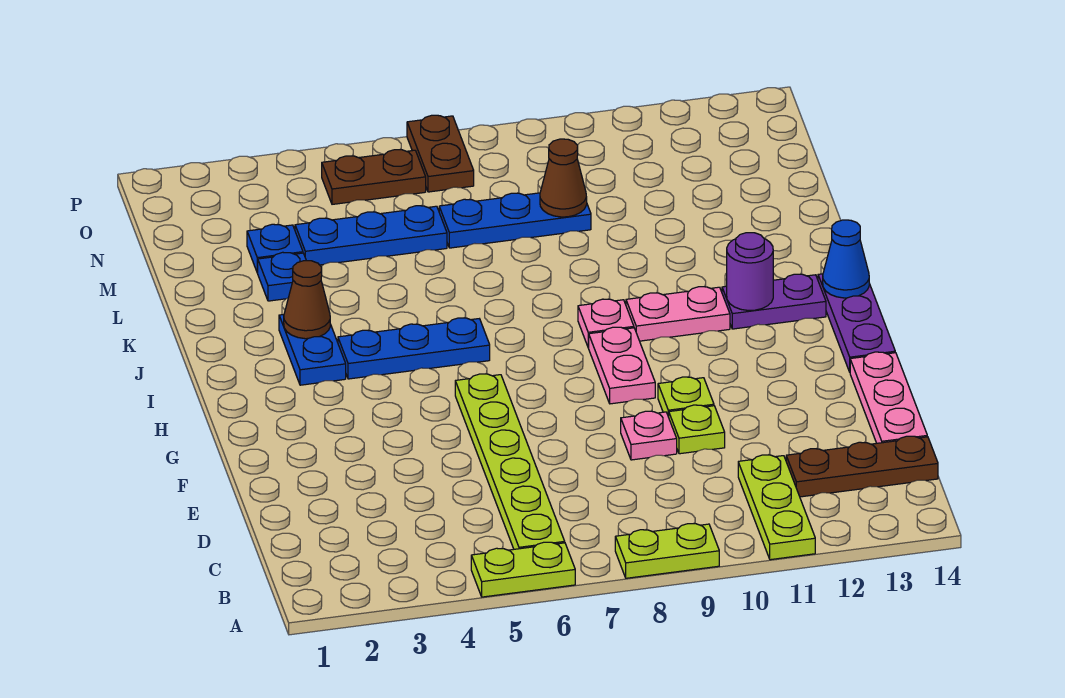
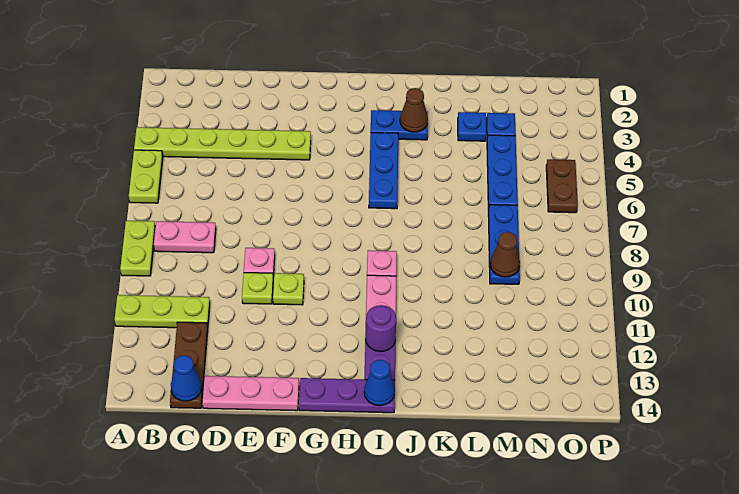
lime plate B6:G6 level 1 -> lime plate A4:F4 level 1
none -> blue cone C14 level 2
pink plate G9:H9 level 1 -> pink plate B8:C8 level 1
brown plate O7:P7 level 1 -> none

